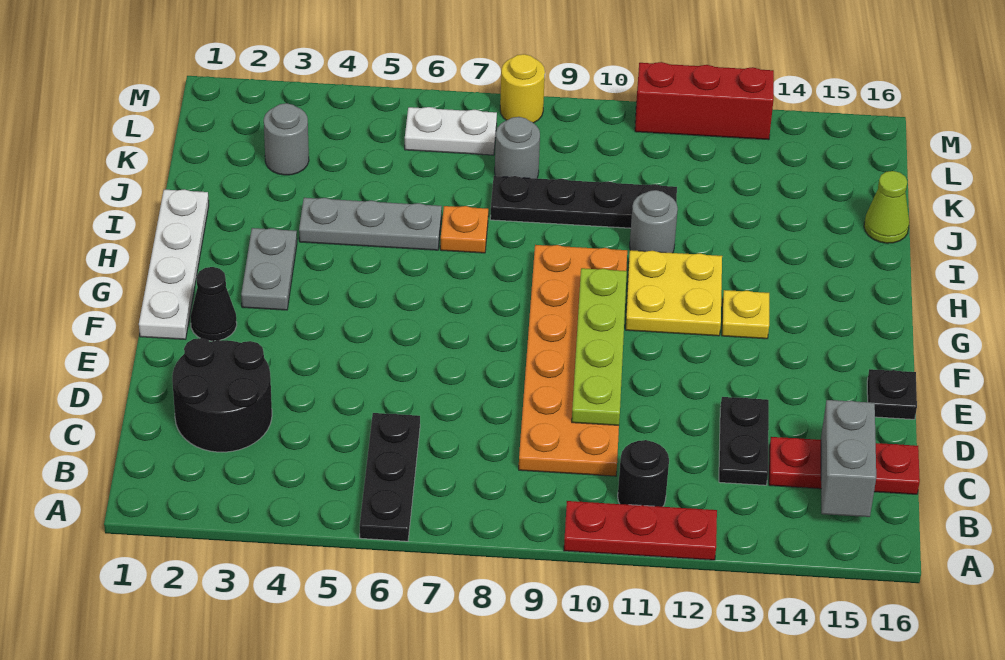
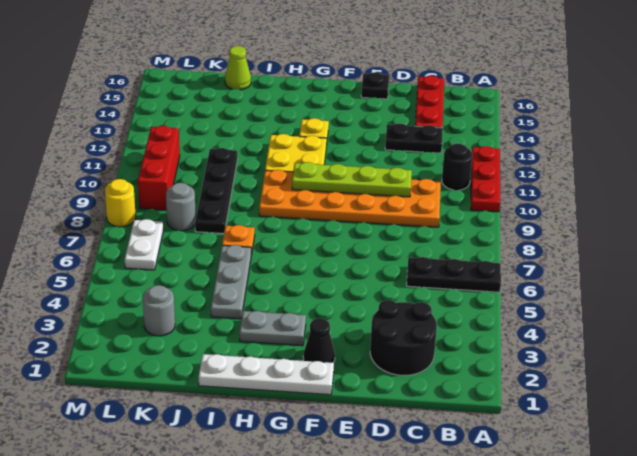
grey brick B15:C15 level 2 -> none
grey round brick I11 level 1 -> none
red brick M11:M13 level 1 -> red brick L9:L11 level 1

